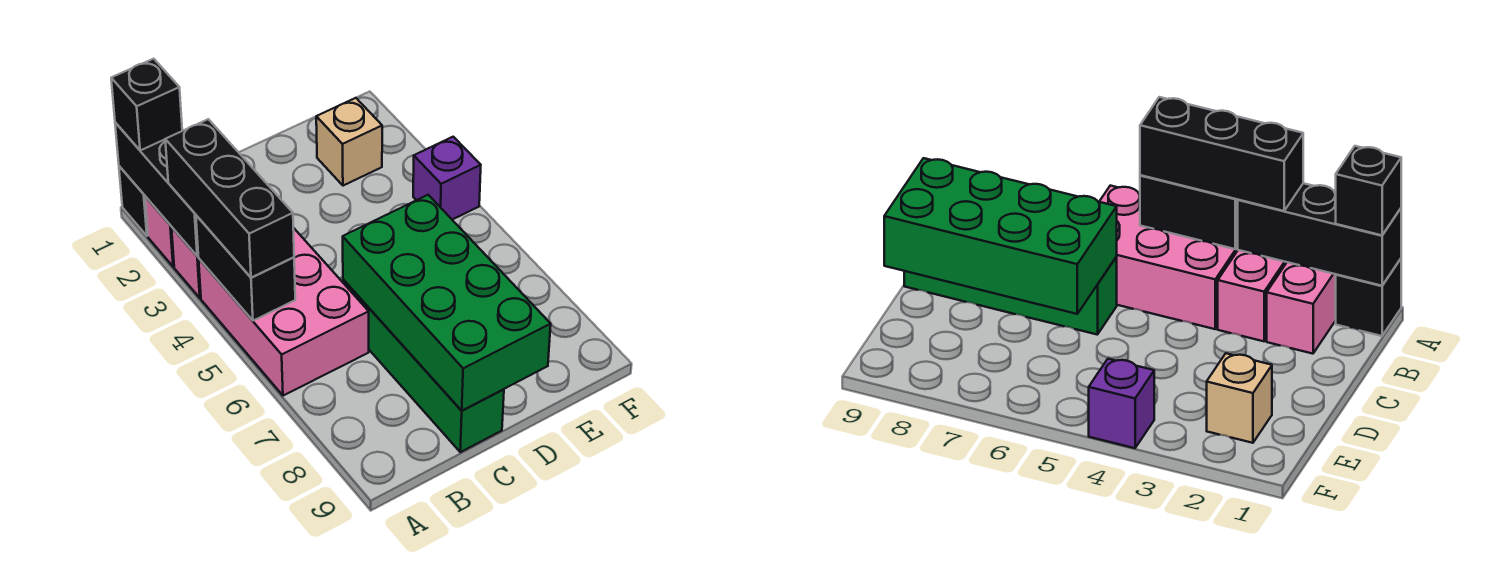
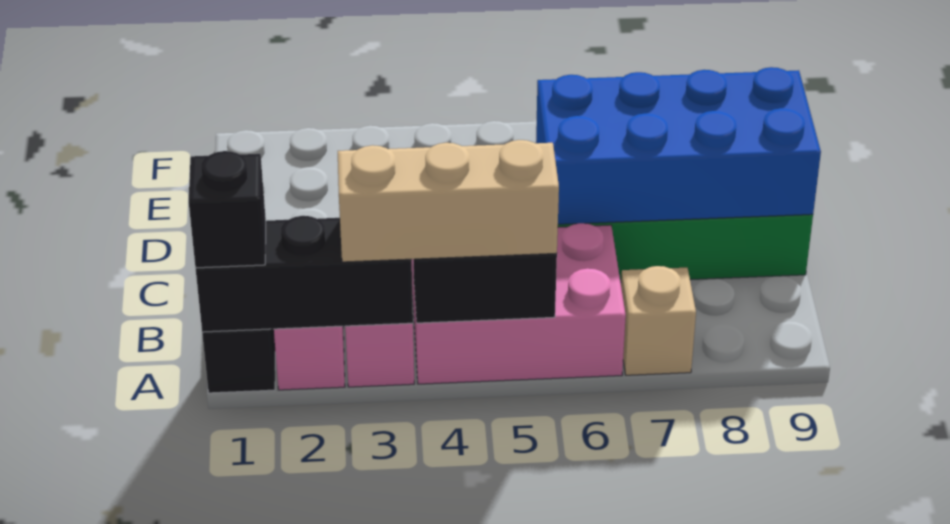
black brick A3:A5 level 3 -> tan brick A3:A5 level 3
green brick C6:D9 level 2 -> blue brick C6:D9 level 2
tan brick E2 level 1 -> tan brick A7 level 1
purple brick F4 level 1 -> none

